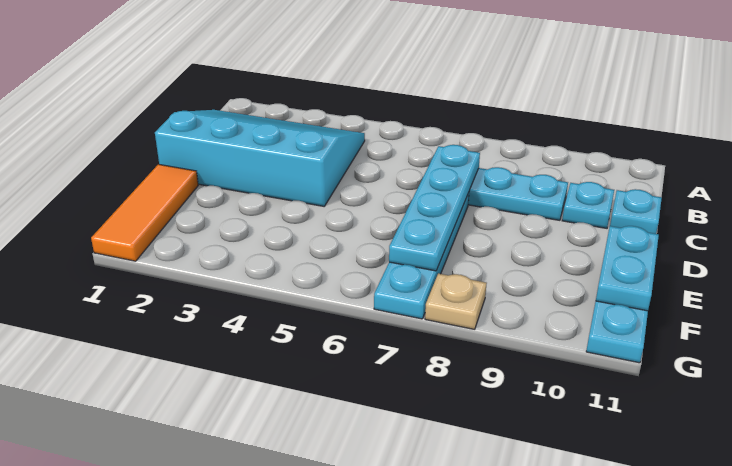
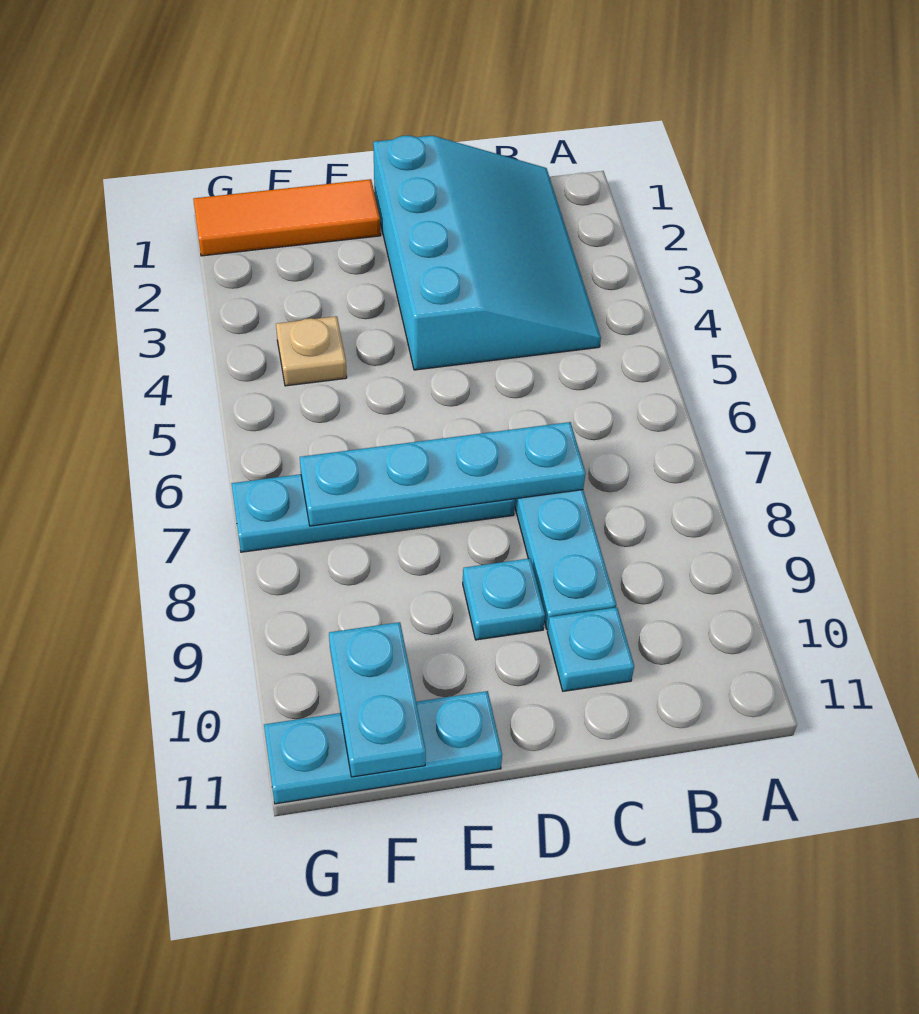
cyan plate C11 level 1 -> cyan plate D9 level 1
cyan plate E11:F11 level 2 -> cyan plate F10:F11 level 2
tan plate G8 level 1 -> tan plate F4 level 1

